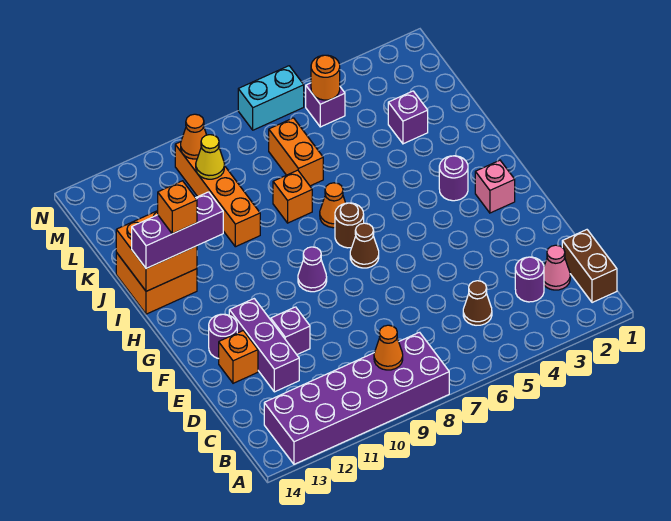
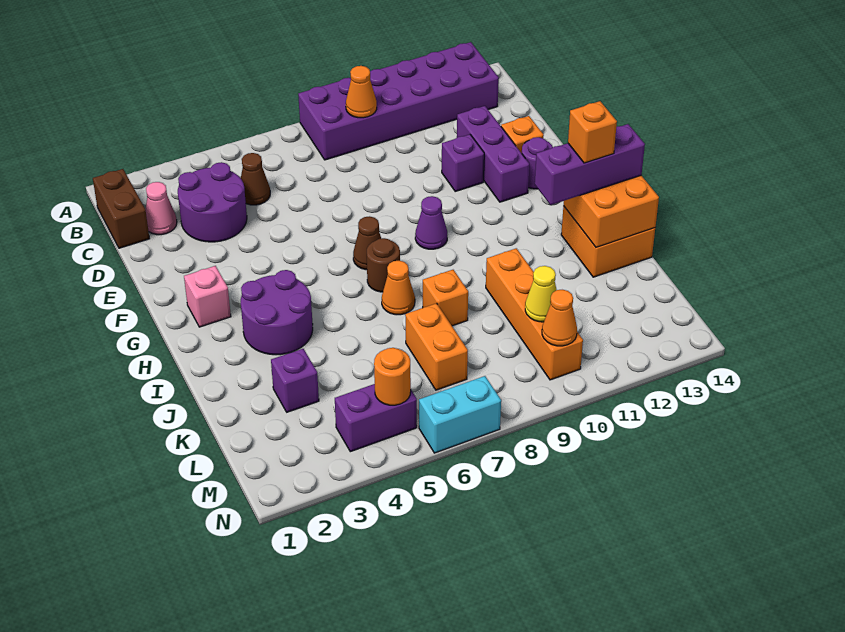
purple round brick C3 level 1 -> purple round brick C3:D4 level 1
purple round brick H3 level 1 -> purple round brick H3:I4 level 1
purple brick M5 level 1 -> purple brick M4:M5 level 1

